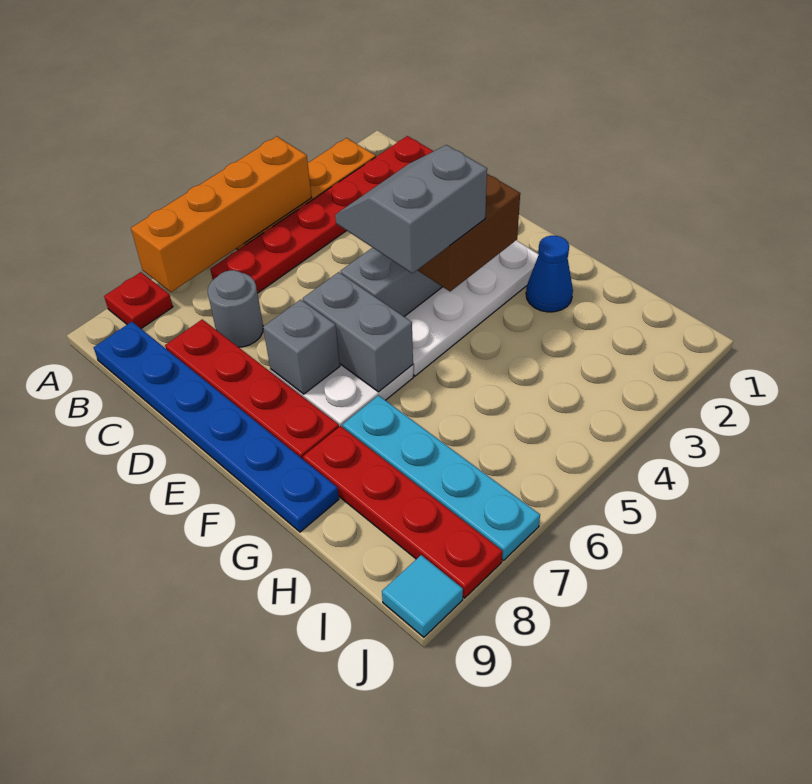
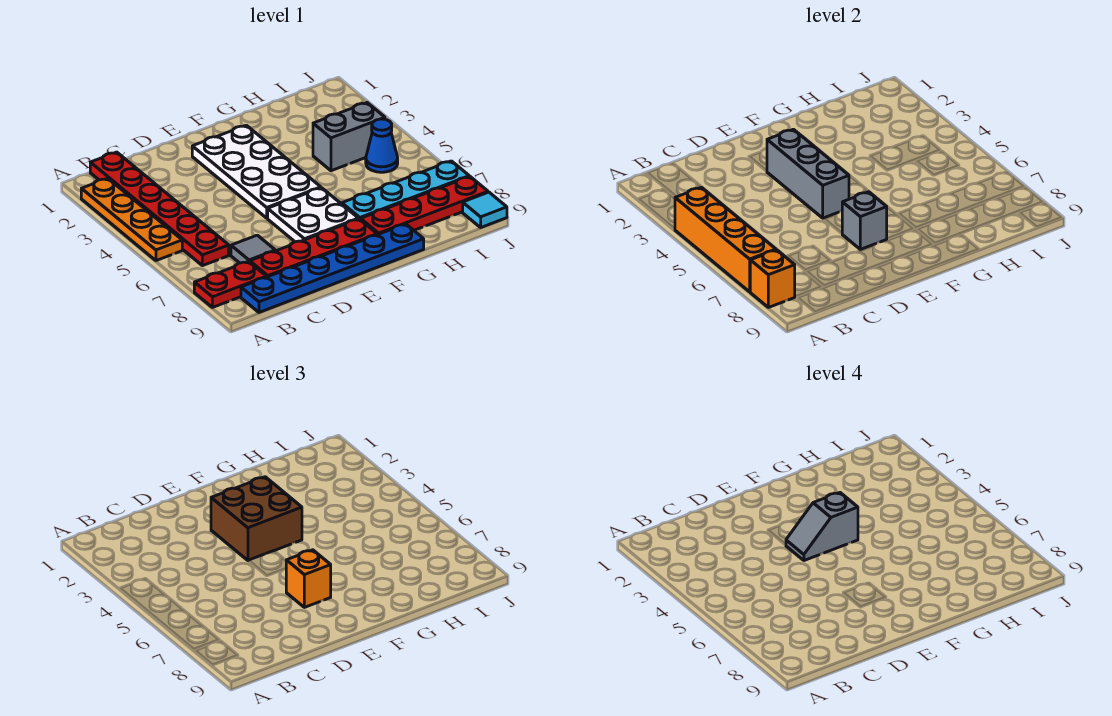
red plate A8 level 1 -> red plate A8:B8 level 1
none -> orange brick A8 level 2
grey round brick C7 level 1 -> grey tile C7 level 1
grey slope E4:F5 level 4 top F -> grey slope E4:F4 level 4 top F
grey brick E6:F6 level 2 -> grey brick H4:I4 level 1
none -> orange brick E7 level 3
blue cone G2 level 1 -> blue cone I5 level 1

